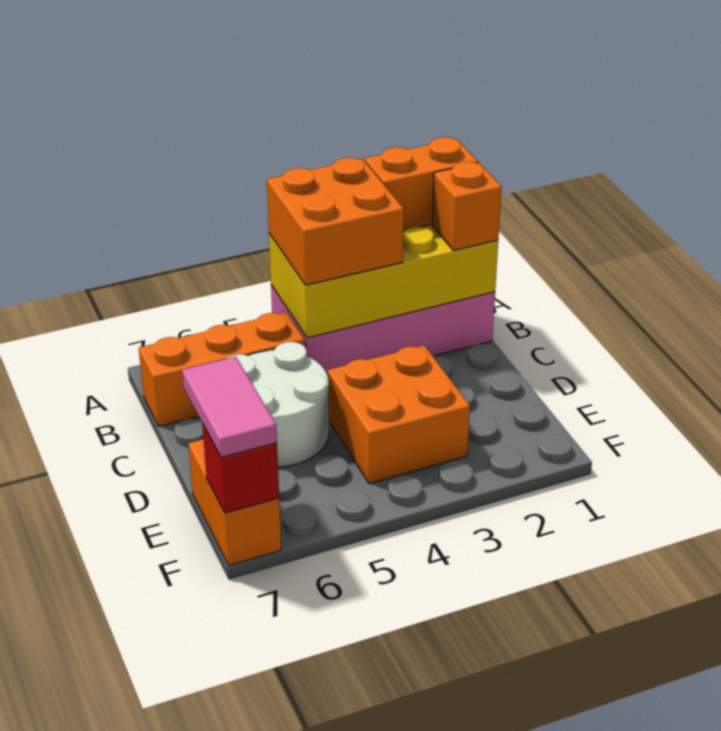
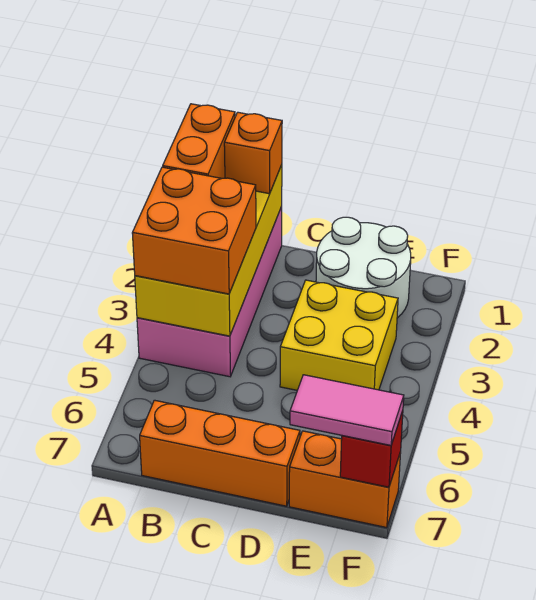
orange brick B5:B7 level 1 -> orange brick B7:D7 level 1
white round brick C5:D6 level 1 -> white round brick D1:E2 level 1
orange brick D3:E4 level 1 -> yellow brick D3:E4 level 1

